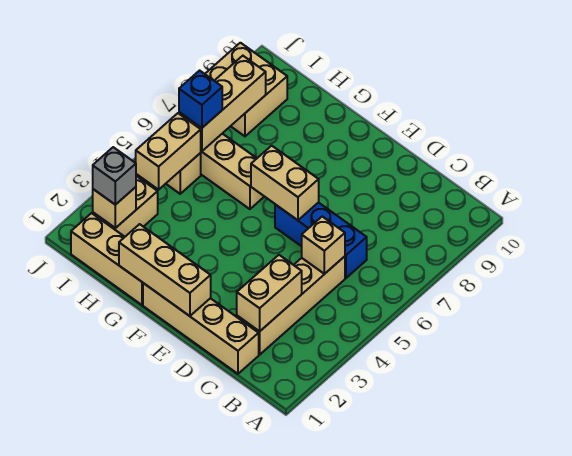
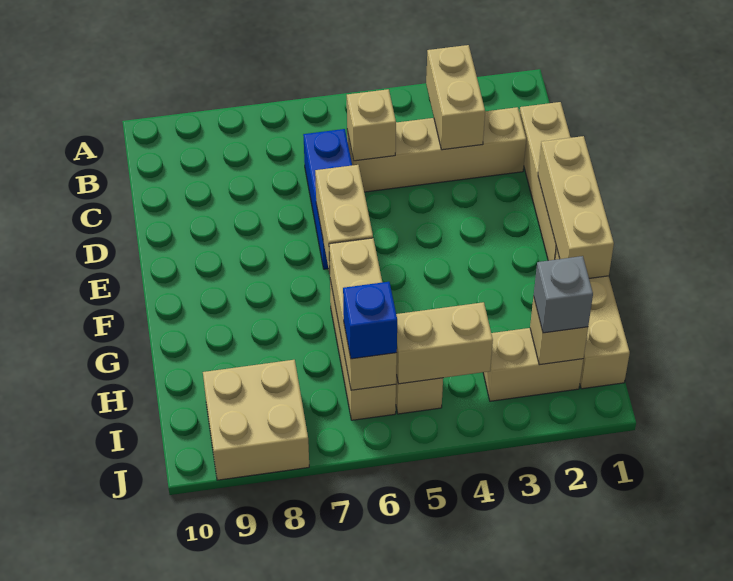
tan brick C2:C3 level 2 -> tan brick B3:C3 level 2
tan brick I6:I8 level 2 -> tan brick G6:I6 level 2

